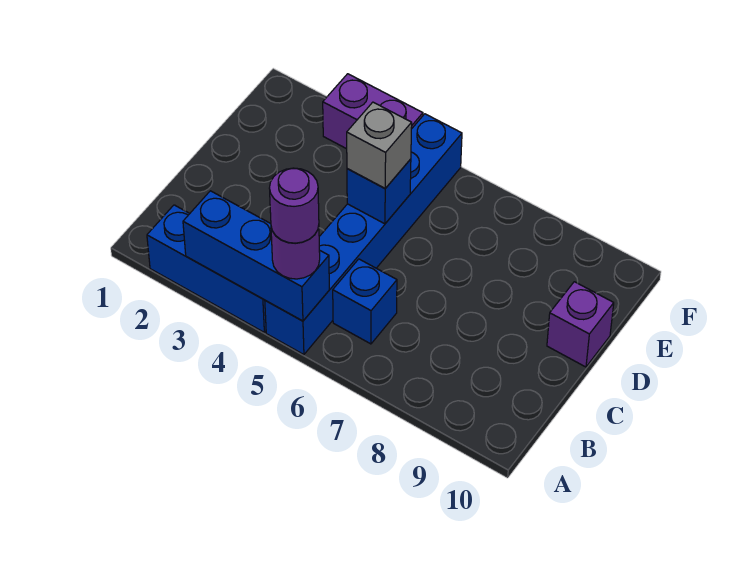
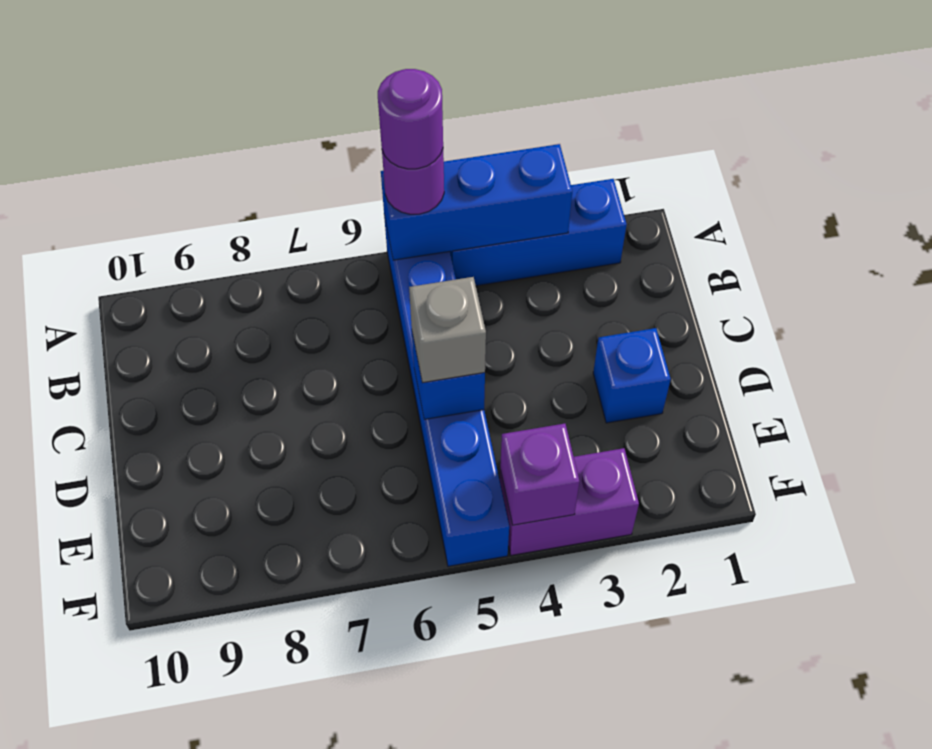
blue brick B6 level 1 -> blue brick D2 level 1
purple brick D10 level 1 -> purple brick F4 level 2

